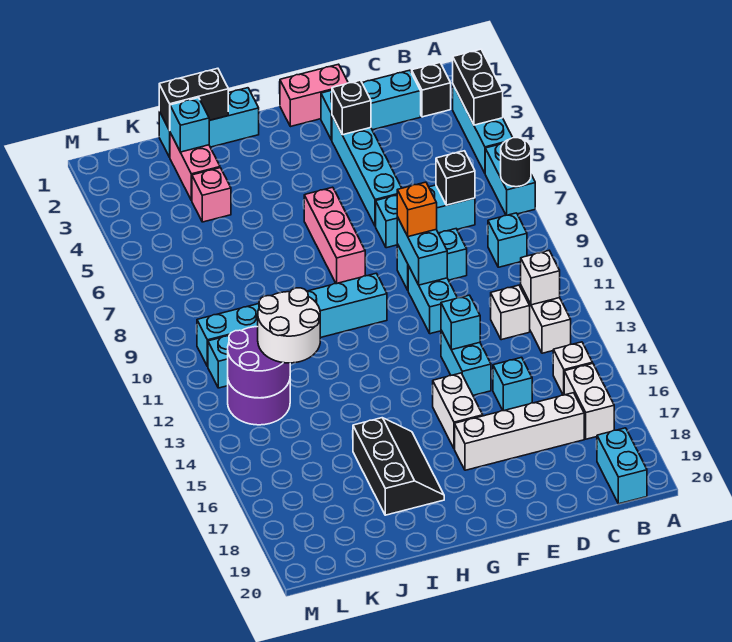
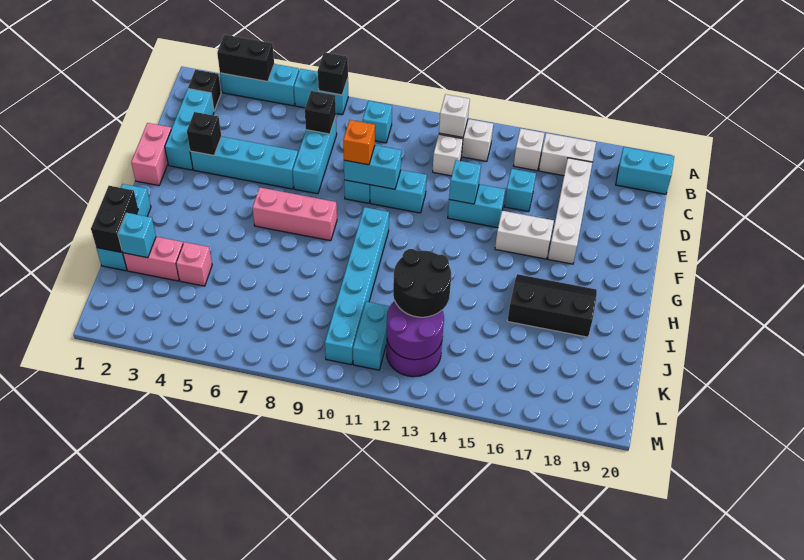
black round brick A7 level 2 -> black brick A7 level 2
white round brick J12:K13 level 3 -> black round brick J12:K13 level 3

